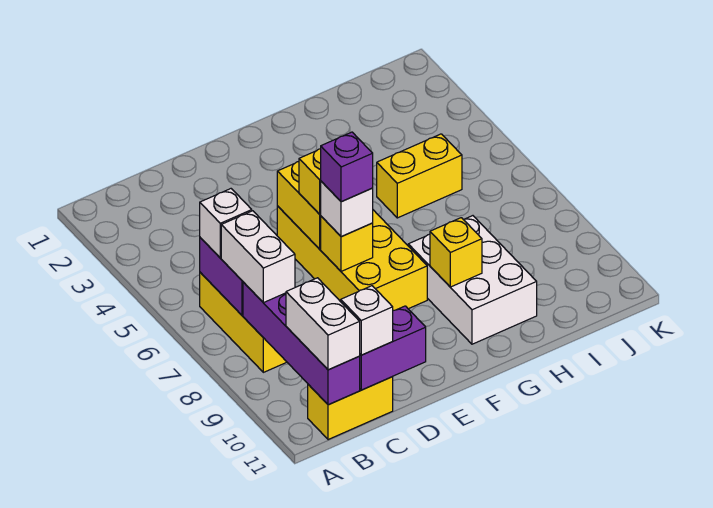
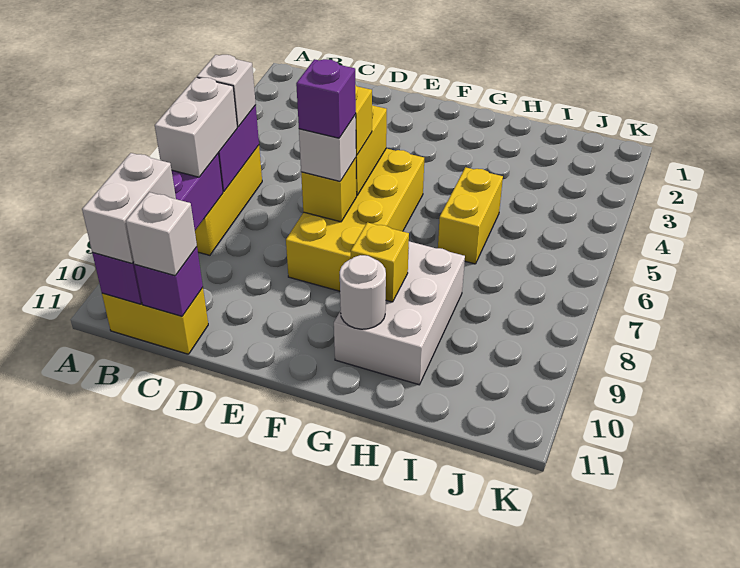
purple brick C11:D11 level 2 -> purple brick C11 level 2
none -> white round brick G10 level 2
yellow brick H5:I5 level 1 -> yellow brick H5:H6 level 1

